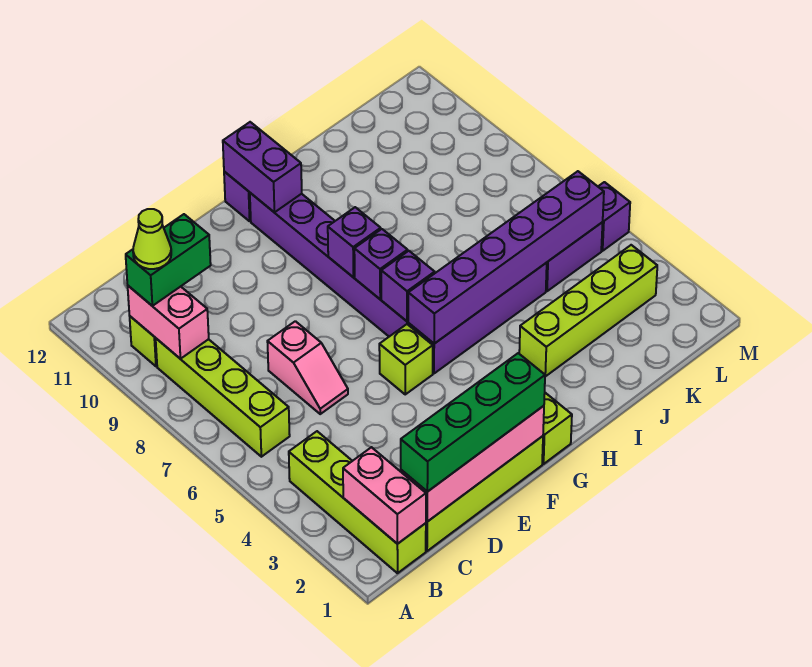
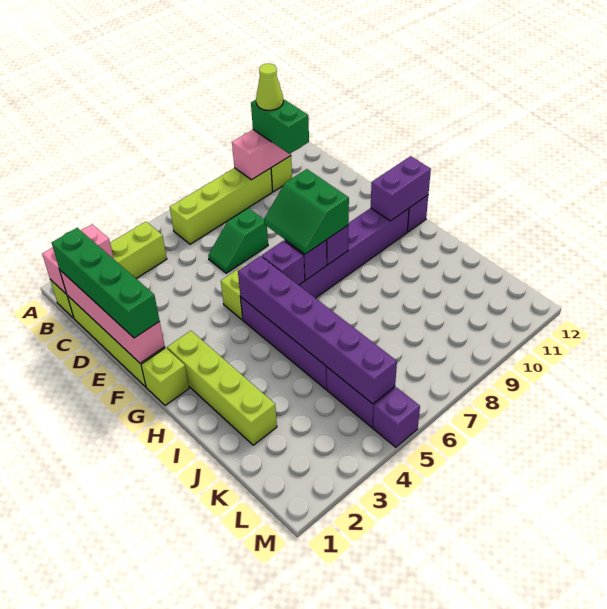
pink slope D6:D7 level 1 top 7 -> green slope D6:D7 level 1 top 7
none -> green slope F7:G8 level 3 top 8
lime brick I3:L3 level 1 -> lime brick G2:J2 level 1

